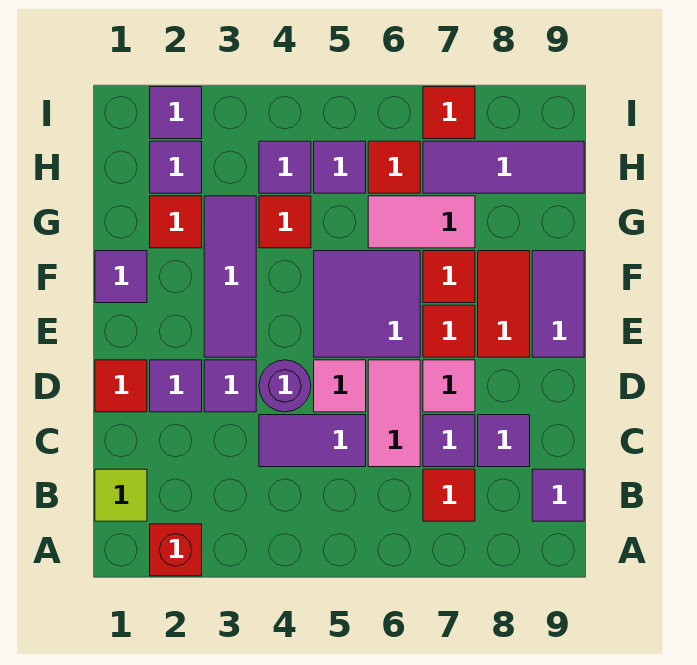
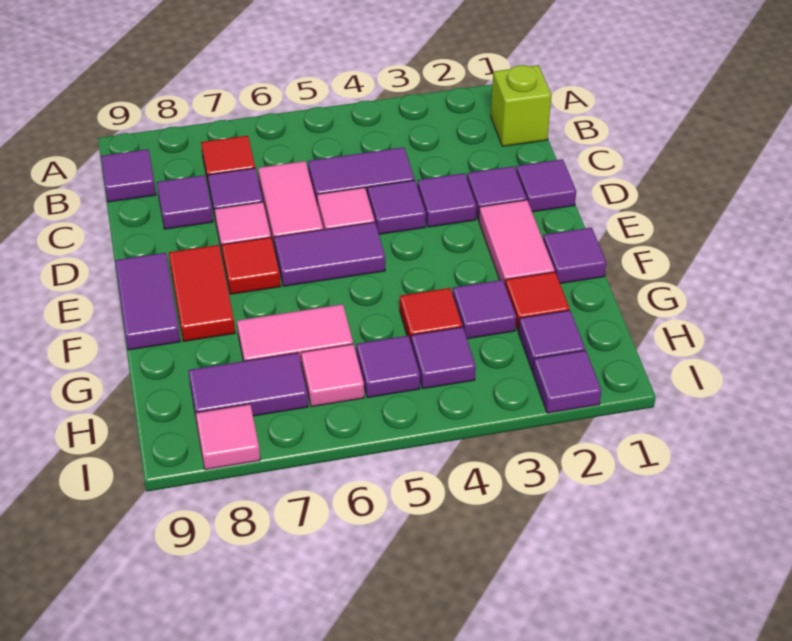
red brick A2 level 1 -> none
lime tile B1 level 1 -> lime brick B1 level 1
red tile D1 level 1 -> purple tile D1 level 1
purple round brick D4 level 1 -> purple tile D4 level 1
none -> pink tile E2:F2 level 1
purple tile E3:G3 level 1 -> purple tile G3 level 1
purple tile E5:F6 level 1 -> purple tile E5:E6 level 1
red tile F7 level 1 -> none
red tile H6 level 1 -> pink tile H6 level 1
purple tile H7:H9 level 1 -> purple tile H7:H8 level 1
red tile I7 level 1 -> none
none -> pink tile I8 level 1

